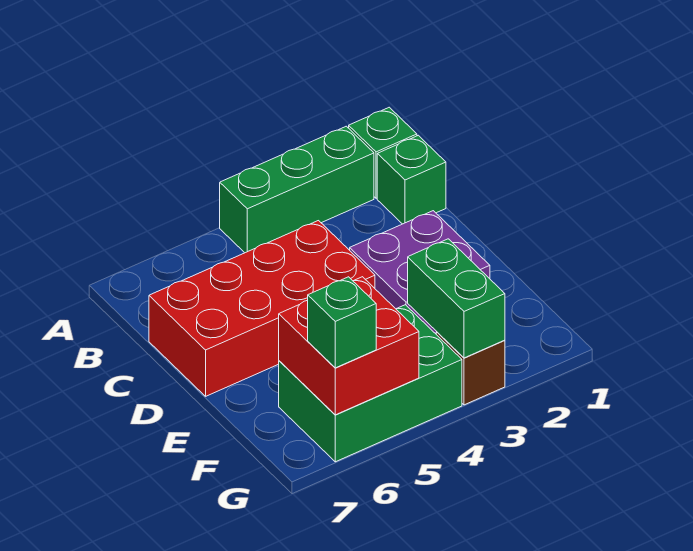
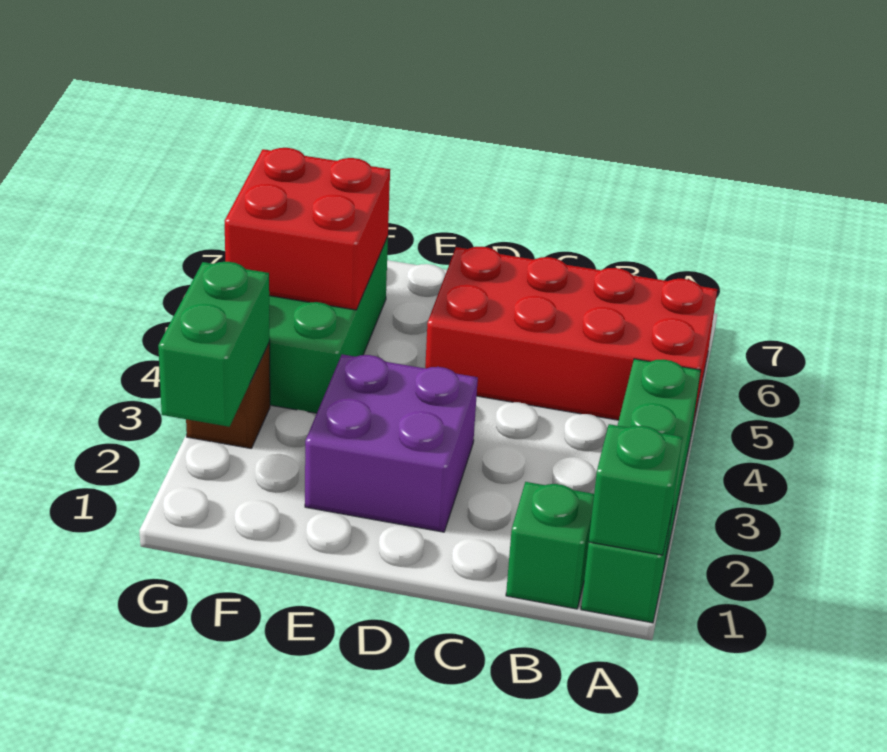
red brick C4:D7 level 1 -> red brick A5:D6 level 1
green brick F3:G3 level 2 -> green brick G2:G3 level 2
green brick G6 level 3 -> green brick A1 level 2

